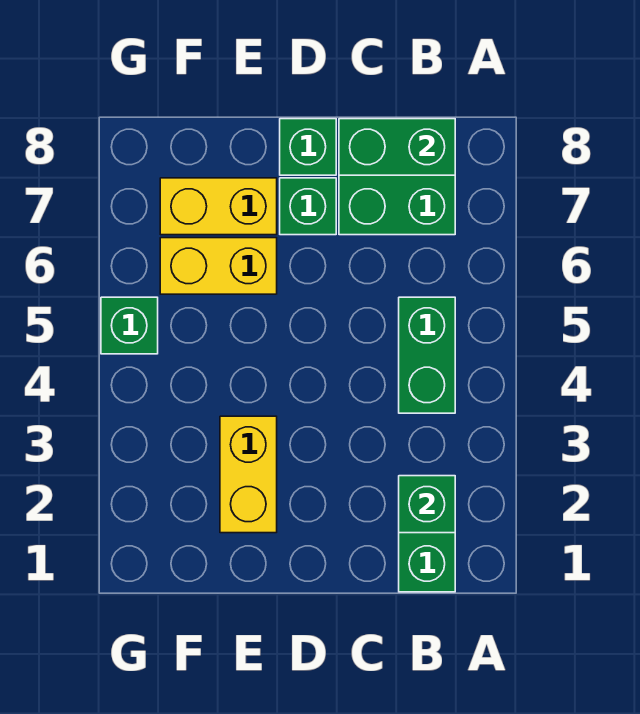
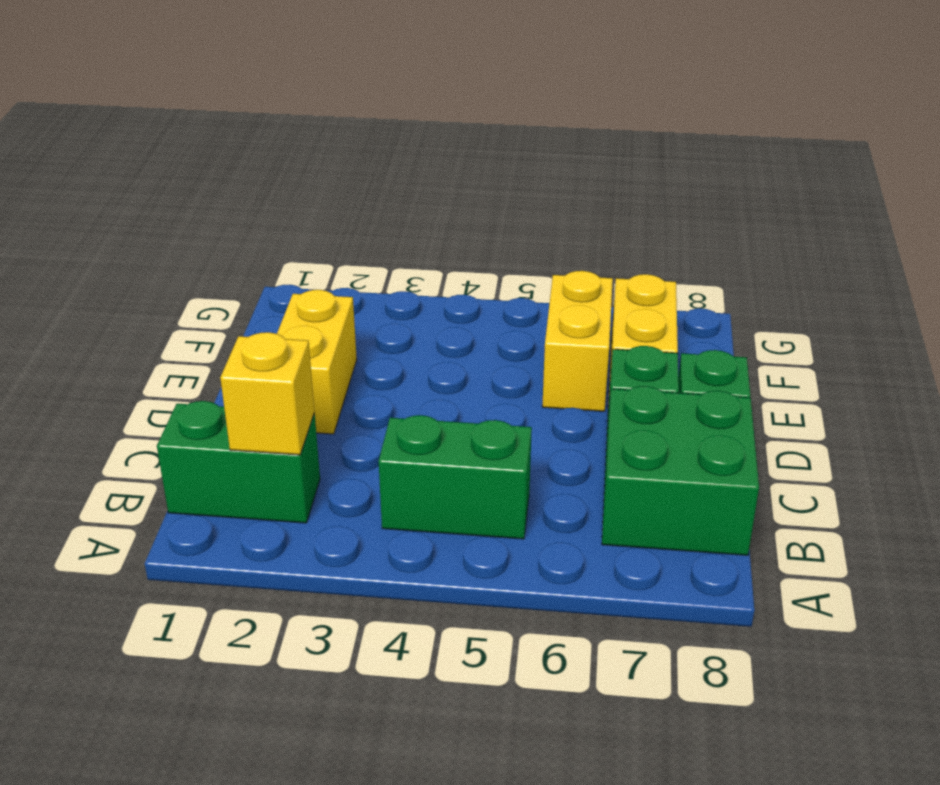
green brick B2 level 2 -> yellow brick B2 level 2
green brick B8:C8 level 2 -> none
yellow brick E2:E3 level 1 -> yellow brick D2:E2 level 1
green brick G5 level 1 -> none

